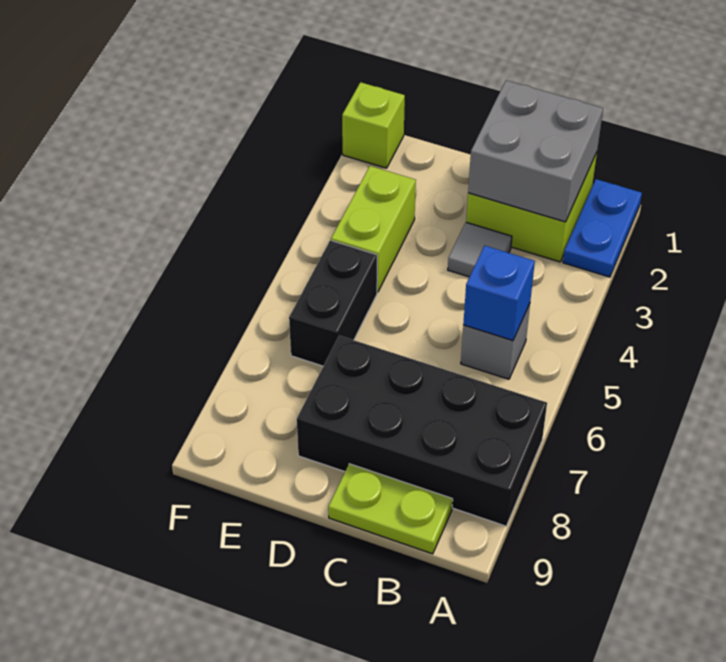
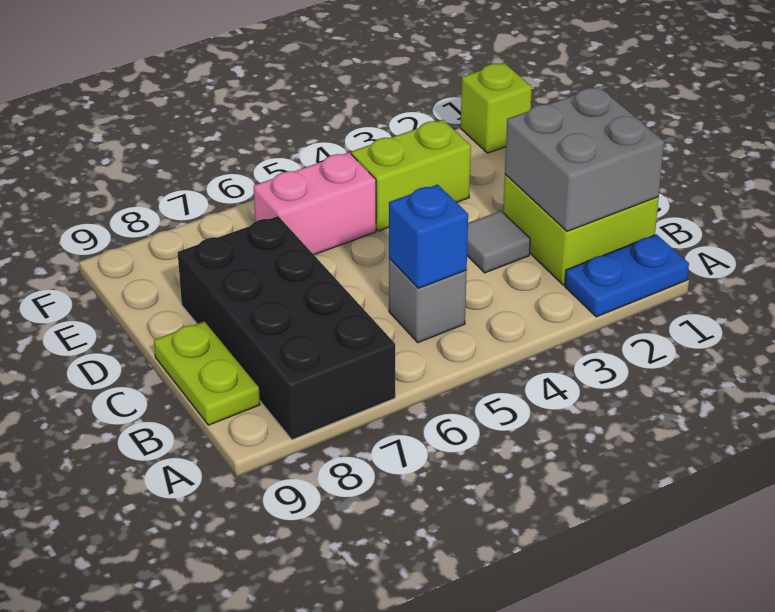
black brick E5:E6 level 1 -> pink brick E5:E6 level 1

